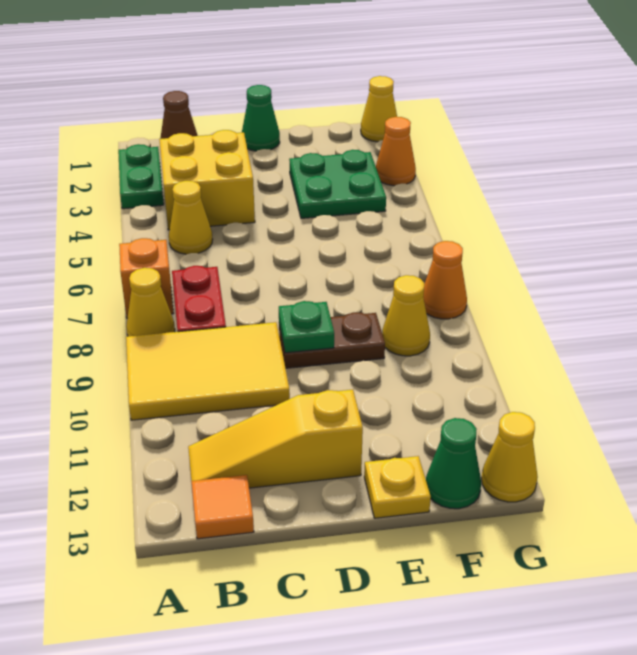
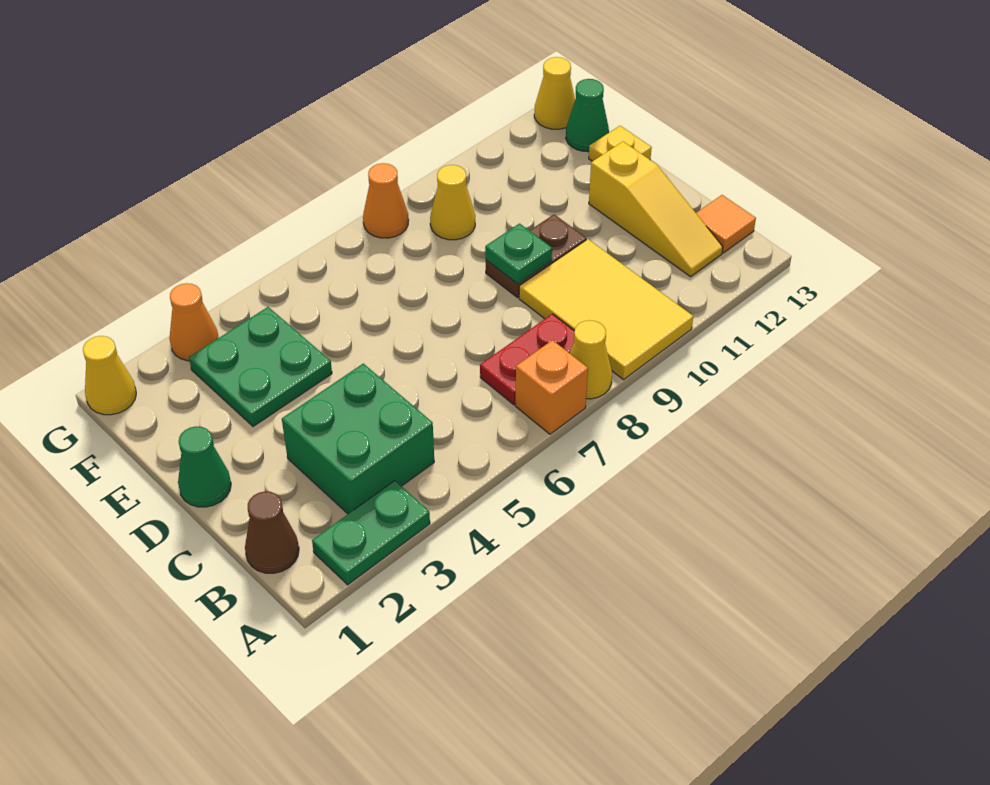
yellow brick B3:C4 level 1 -> green brick B3:C4 level 1
yellow cone B5 level 1 -> none
brown plate D9:E9 level 1 -> brown plate D9:D10 level 1

